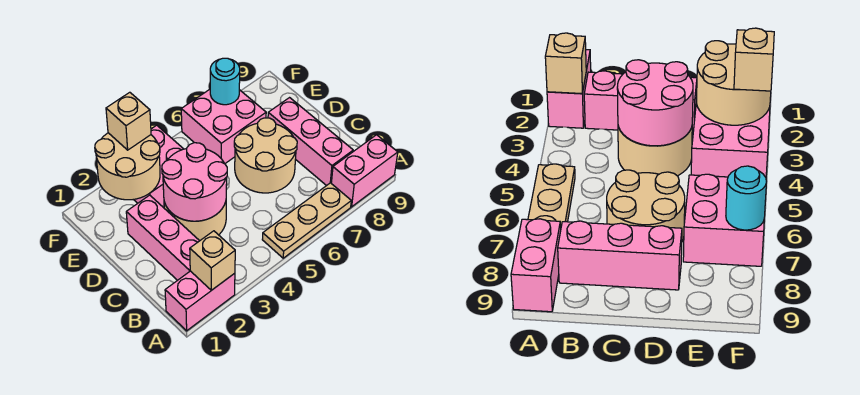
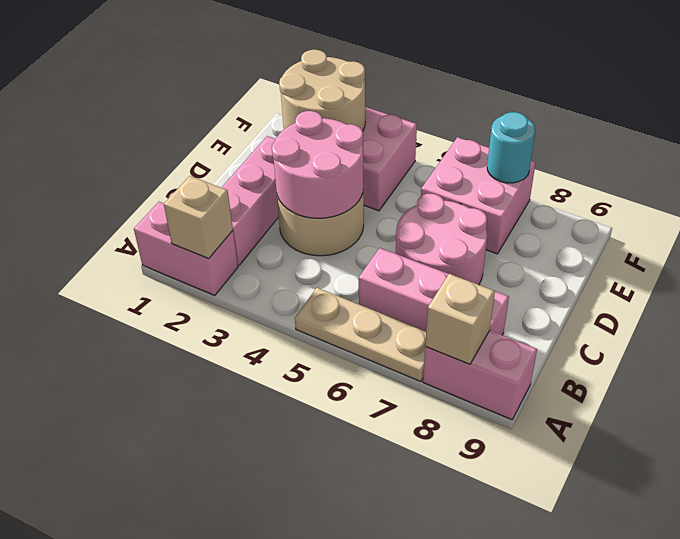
pink brick B8:D8 level 1 -> pink brick B6:B8 level 1
tan round brick C6:D7 level 1 -> pink round brick C6:D7 level 1
tan brick F3 level 3 -> tan brick A8 level 2

